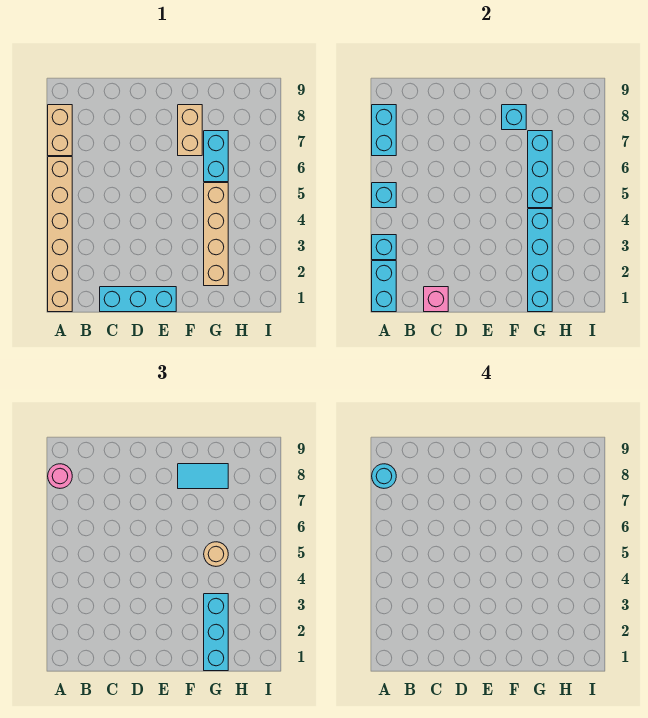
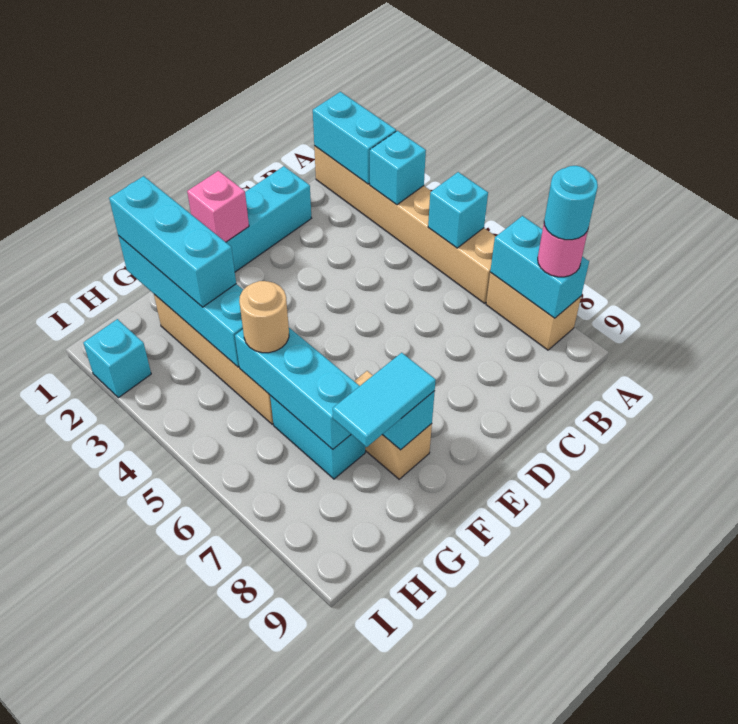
pink brick C1 level 2 -> pink brick E1 level 2
none -> cyan brick I2 level 1

